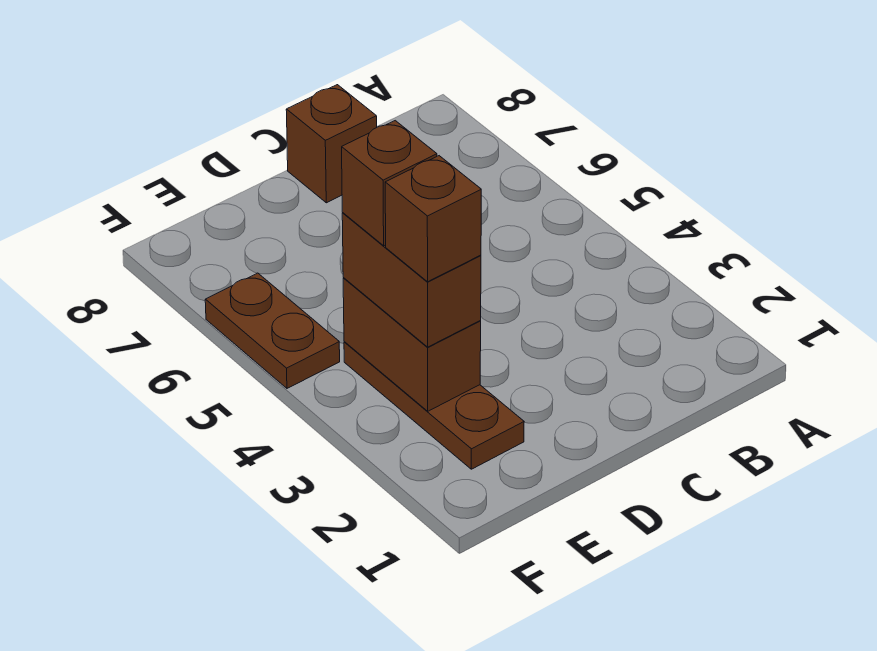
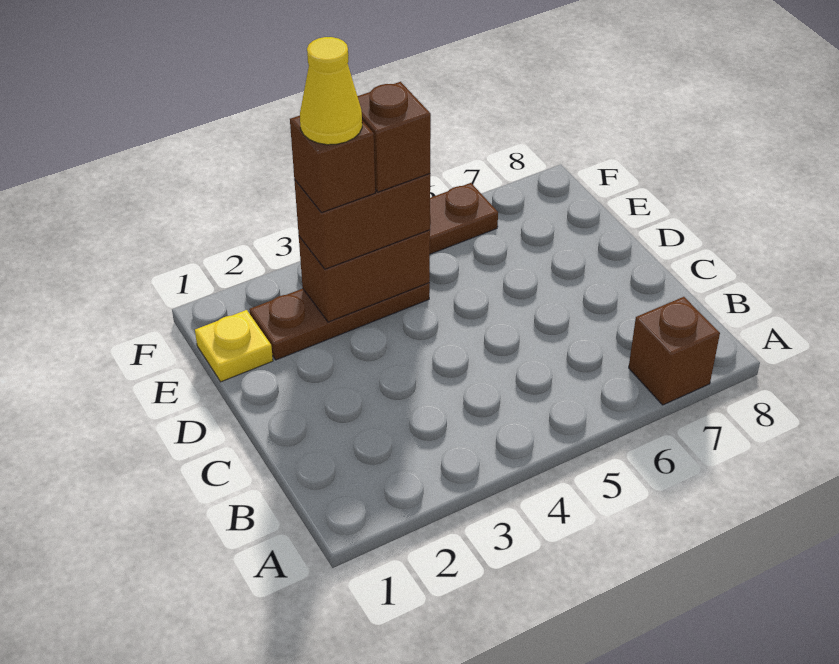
brown brick C8 level 1 -> brown brick A7 level 1
none -> yellow plate E1 level 1
none -> yellow cone E3 level 5

